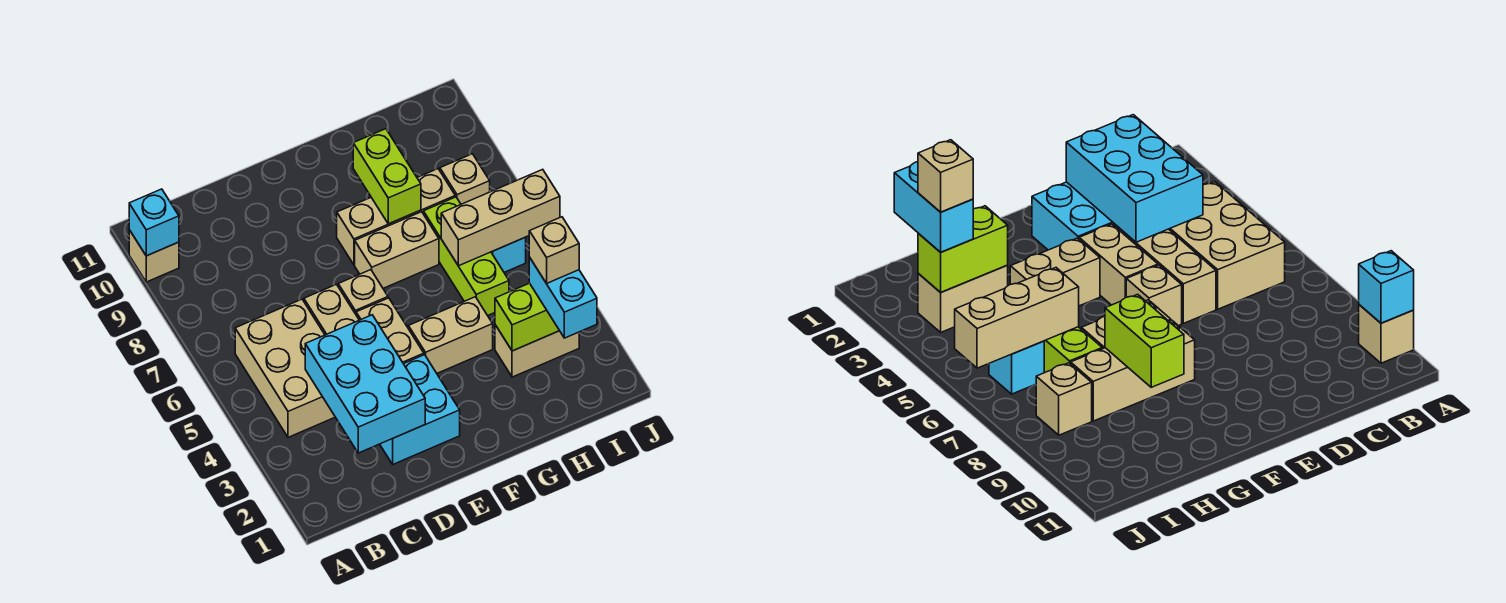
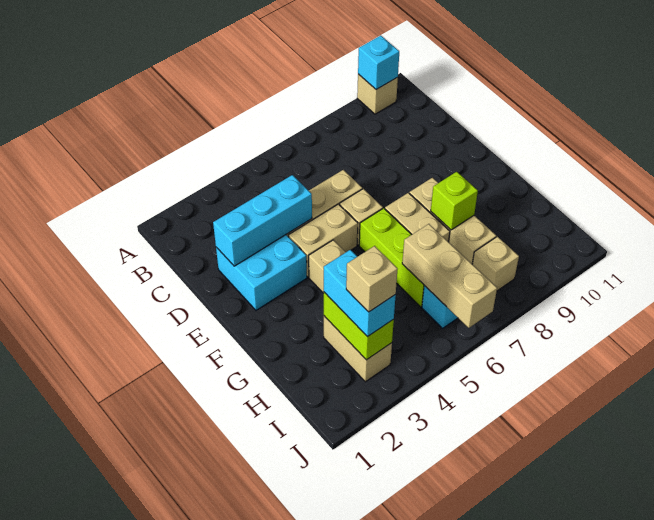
tan brick B4:C6 level 1 -> none
cyan brick C2:D4 level 2 -> cyan brick D2:D4 level 2
lime brick G8:G9 level 2 -> lime brick G8 level 2
lime brick H5:H7 level 1 -> lime brick F6:H6 level 1
cyan brick I2:I3 level 3 -> cyan brick H3:I3 level 3

